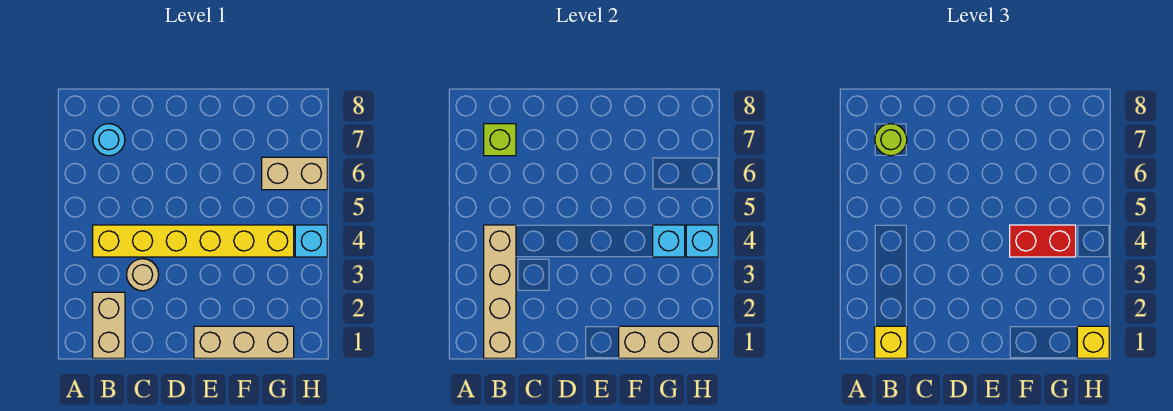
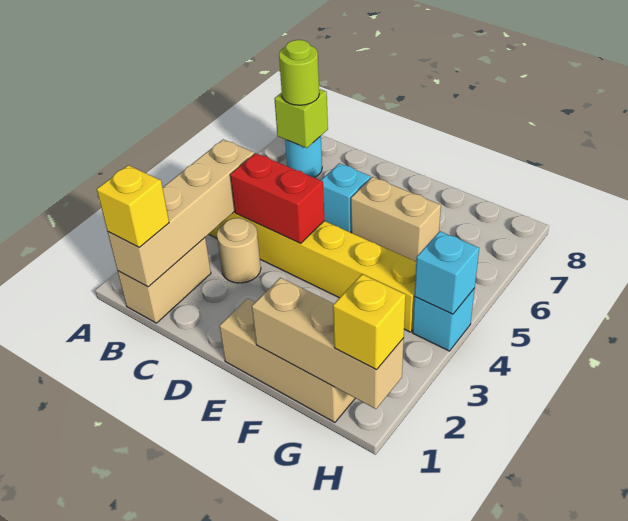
red brick F4:G4 level 3 -> red brick C4:D4 level 2
cyan brick G4 level 2 -> cyan brick D6 level 1
tan brick G6:H6 level 1 -> tan brick E6:F6 level 1

